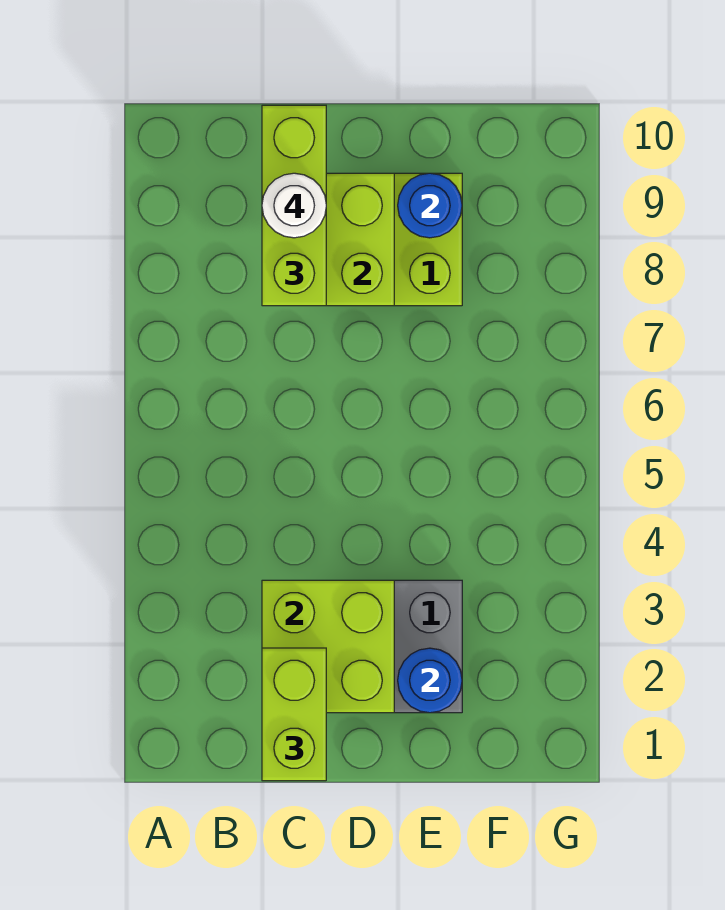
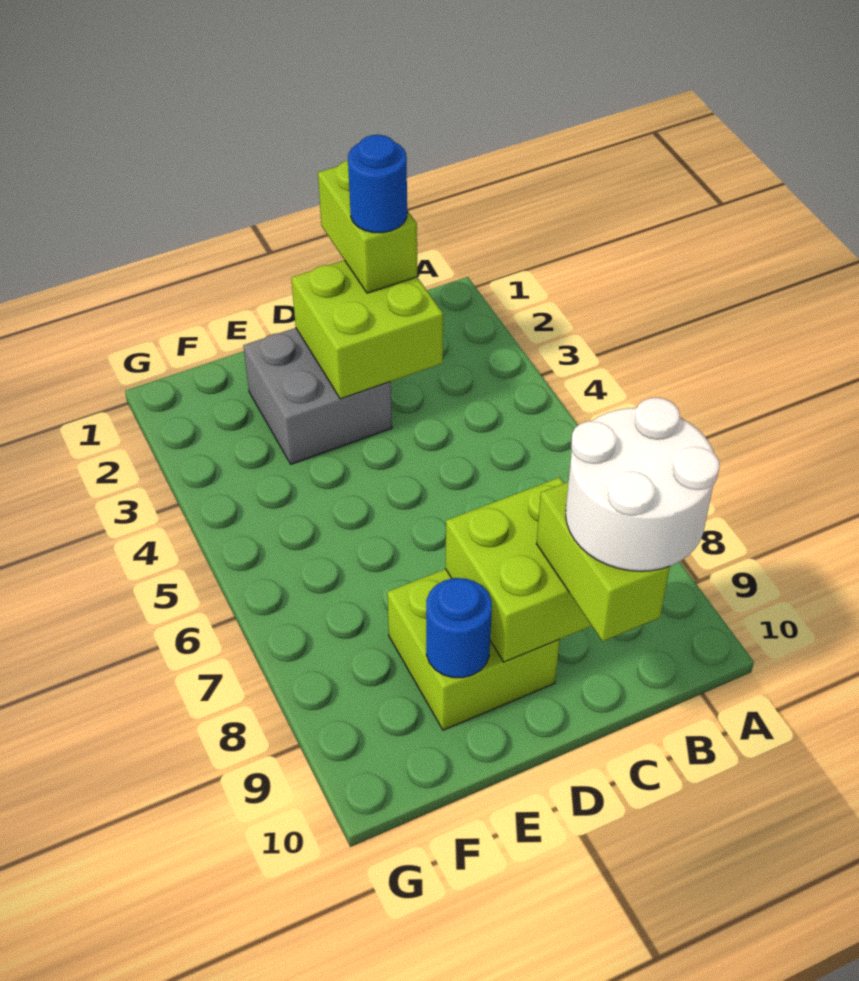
lime brick C8:C10 level 3 -> lime brick C9:C10 level 3
white round brick C9 level 4 -> white round brick B9:C10 level 4
blue round brick E2 level 2 -> blue round brick C2 level 4

